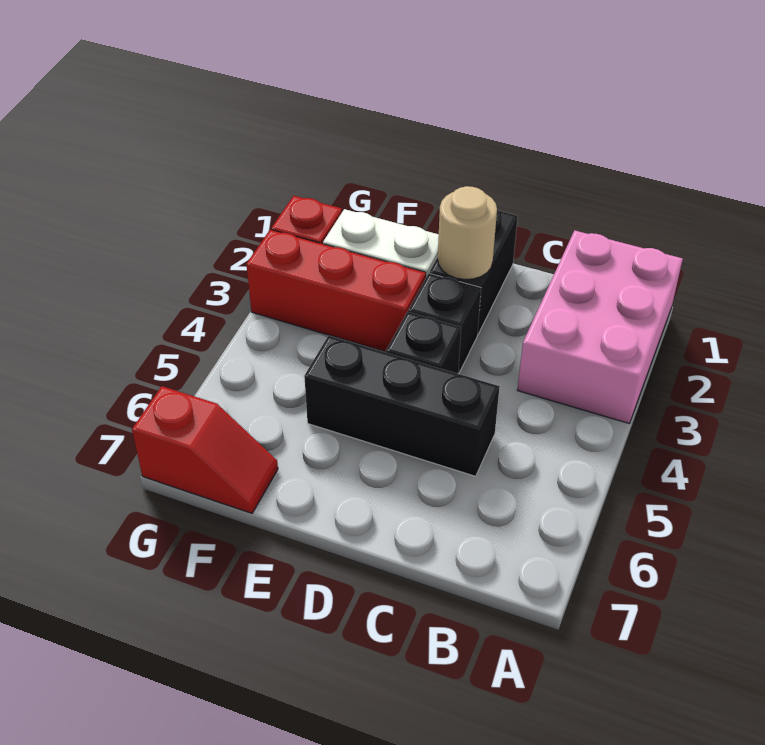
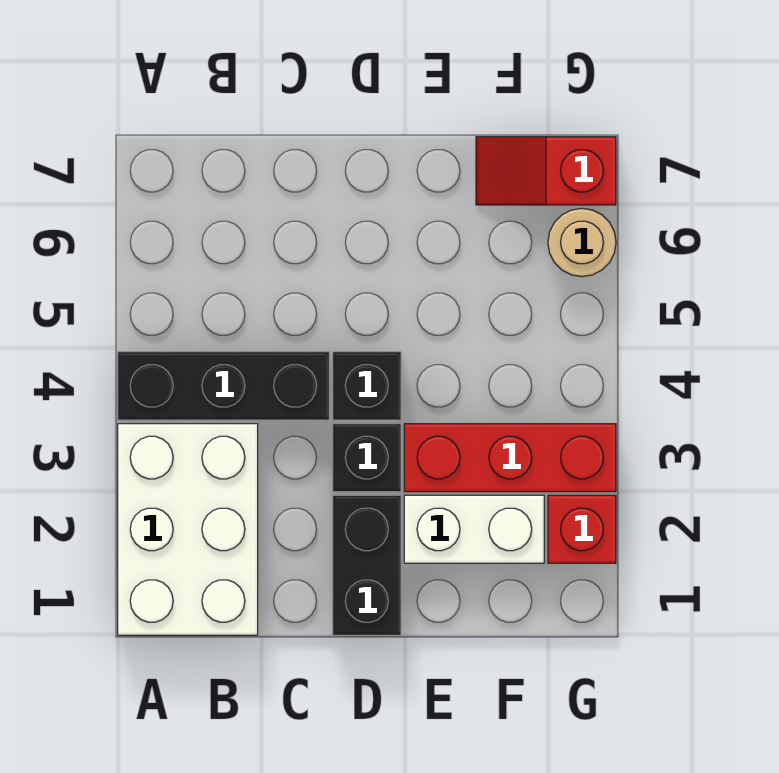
pink brick A1:B3 level 1 -> white brick A1:B3 level 1
black brick C5:E5 level 1 -> black brick A4:C4 level 1
tan round brick D2 level 2 -> tan round brick G6 level 1

